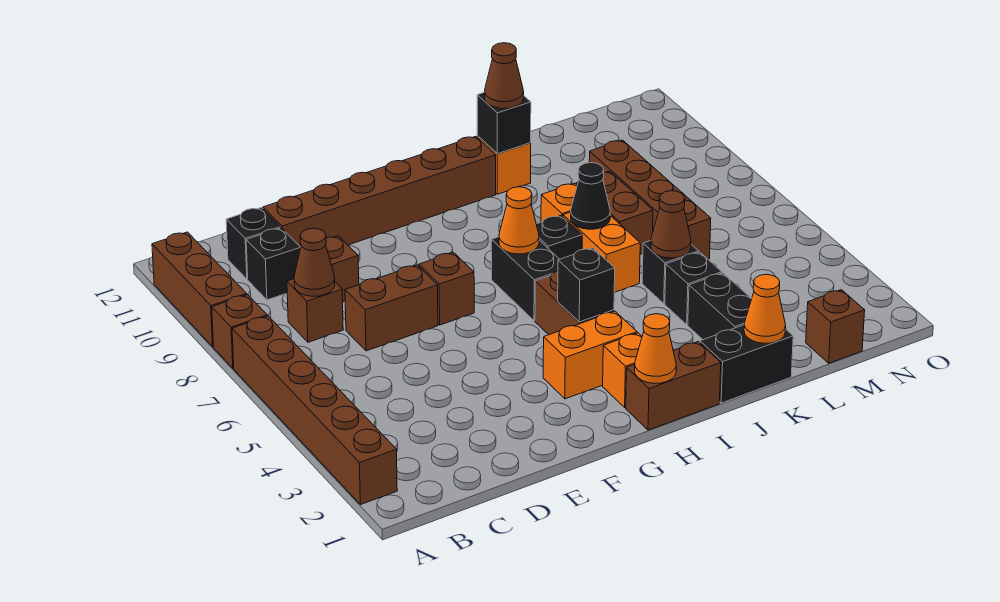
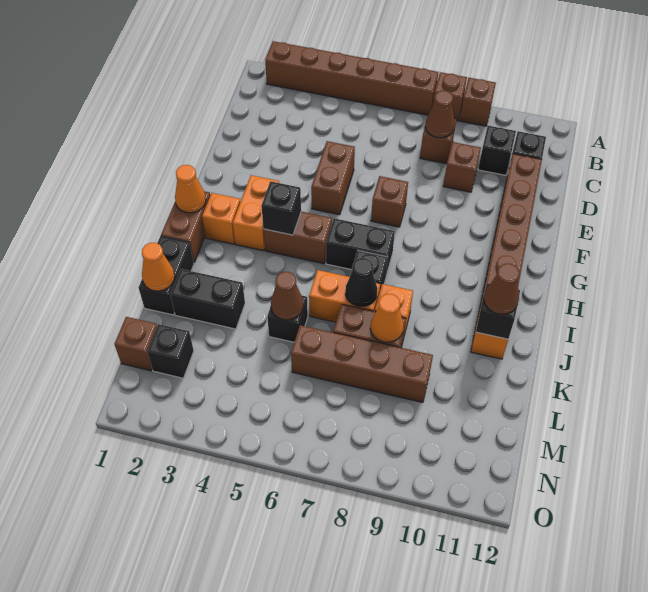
brown brick A9:A11 level 1 -> brown brick A9 level 1
brown brick D7:E7 level 1 -> brown brick E5:F5 level 1
orange cone H7 level 2 -> orange cone K8 level 2
black brick K4 level 1 -> black brick M2 level 1

